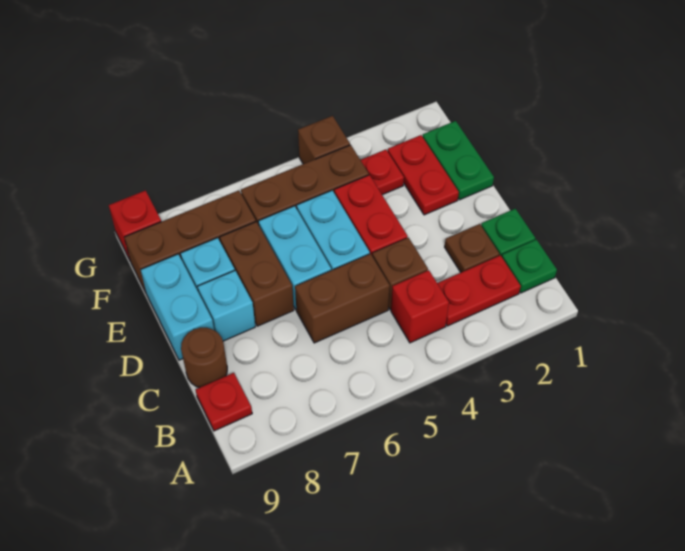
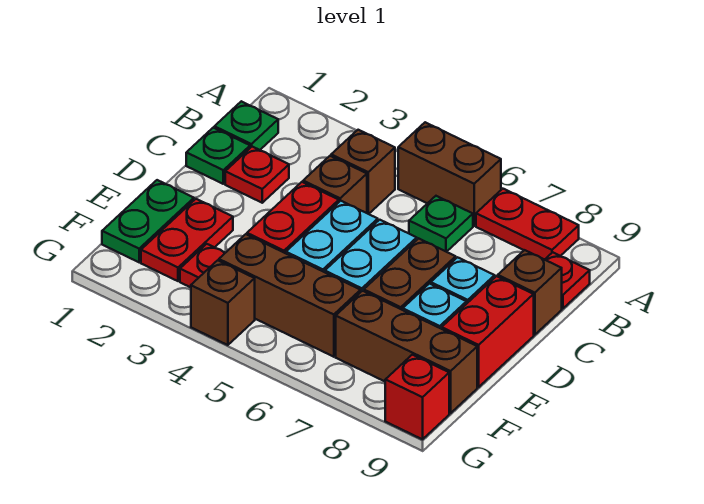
red plate B2:B3 level 1 -> red plate A7:A8 level 1
red brick B4 level 1 -> brown brick B4 level 1
none -> green plate B6 level 1
brown plate C2 level 1 -> red plate C2 level 1
brown brick C5:C6 level 1 -> brown brick A5:A6 level 1
brown round brick C9 level 1 -> brown brick C9 level 1
cyan brick D9:E9 level 1 -> red brick D9:E9 level 1

